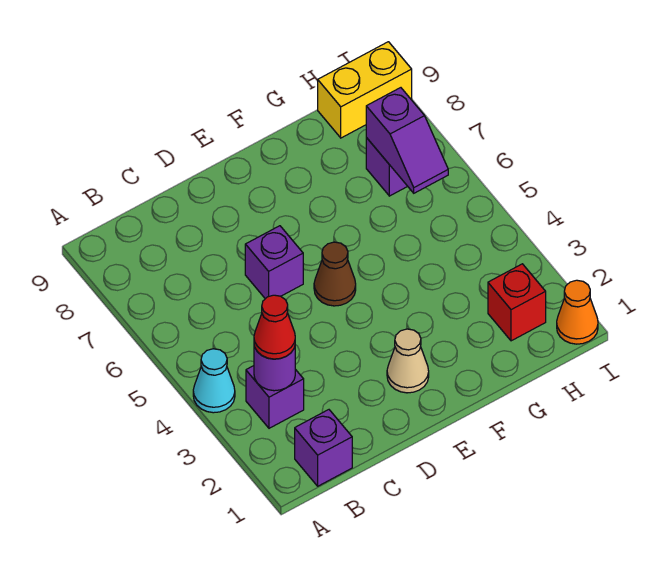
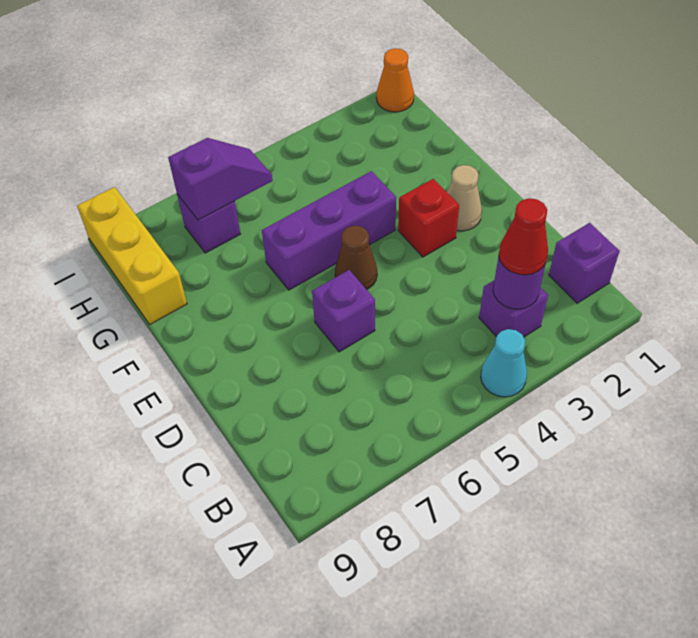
none -> purple brick F4:F6 level 1
red brick H2 level 1 -> red brick E3 level 1
yellow brick H9:I9 level 1 -> yellow brick G9:I9 level 1

